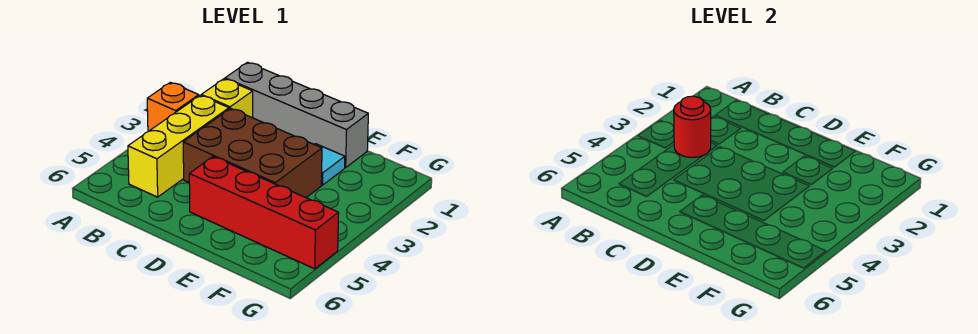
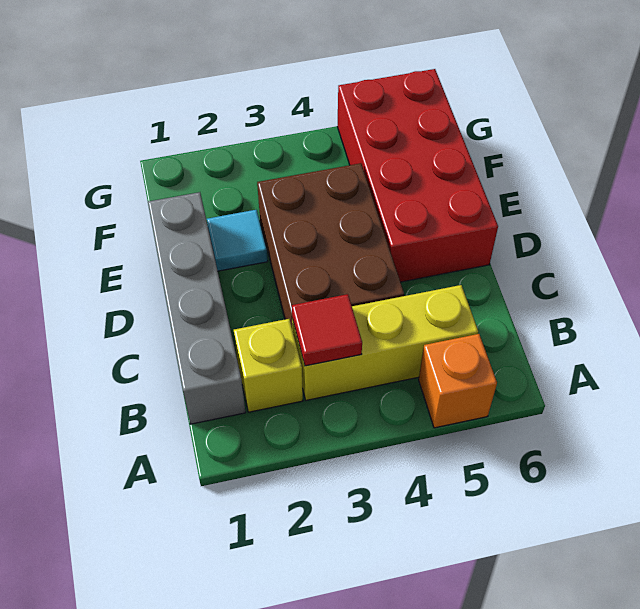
orange brick A3 level 1 -> orange brick A5 level 1
red round brick B3 level 2 -> red tile B3 level 2
red brick D5:G5 level 1 -> red brick D5:G6 level 1

